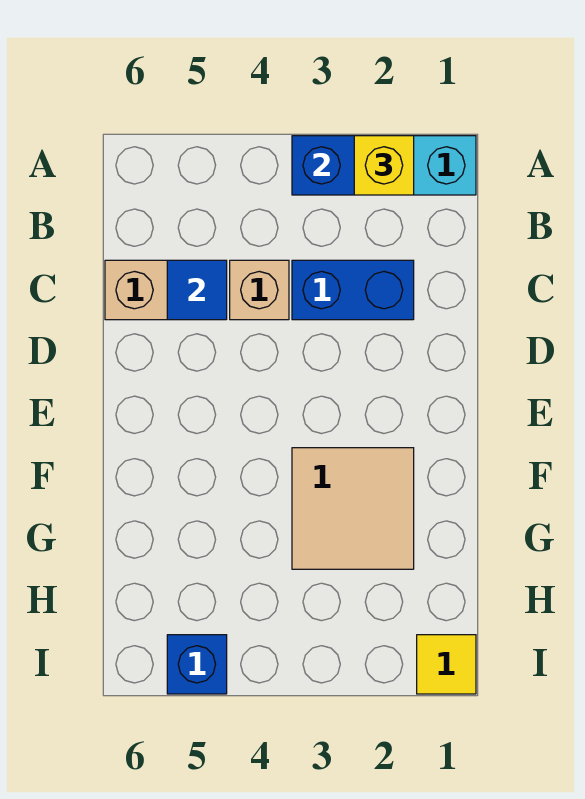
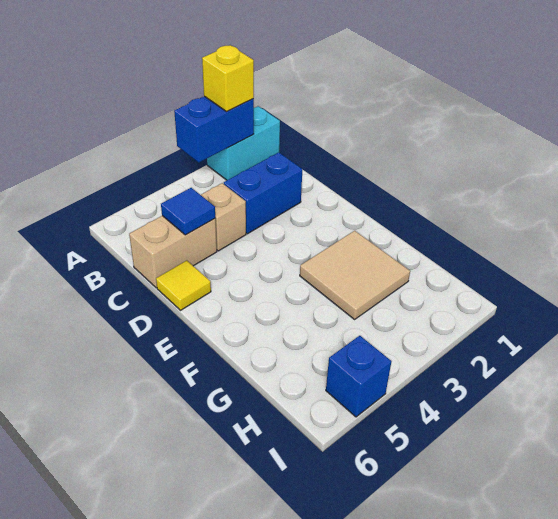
yellow tile I1 level 1 -> yellow tile D6 level 1

